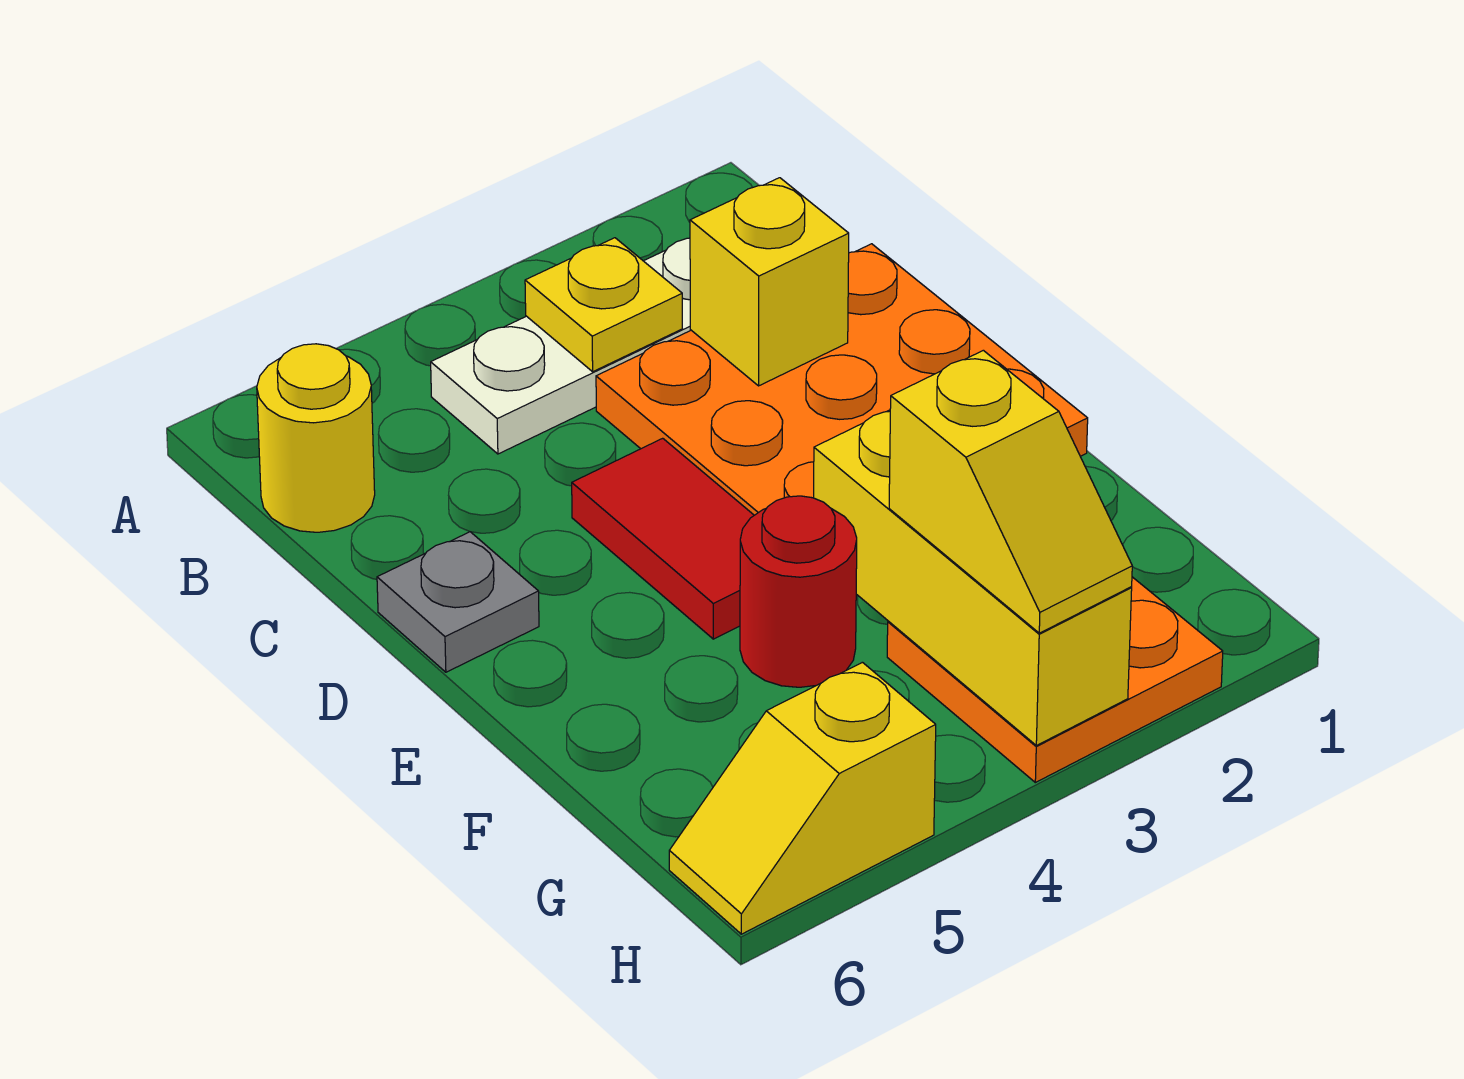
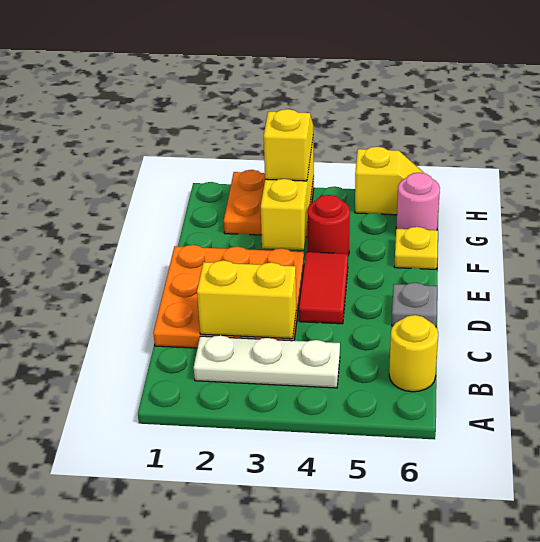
yellow plate B3 level 2 -> yellow plate F6 level 1
yellow brick C2 level 2 -> yellow brick C2:C3 level 2
none -> pink round brick G6 level 1

